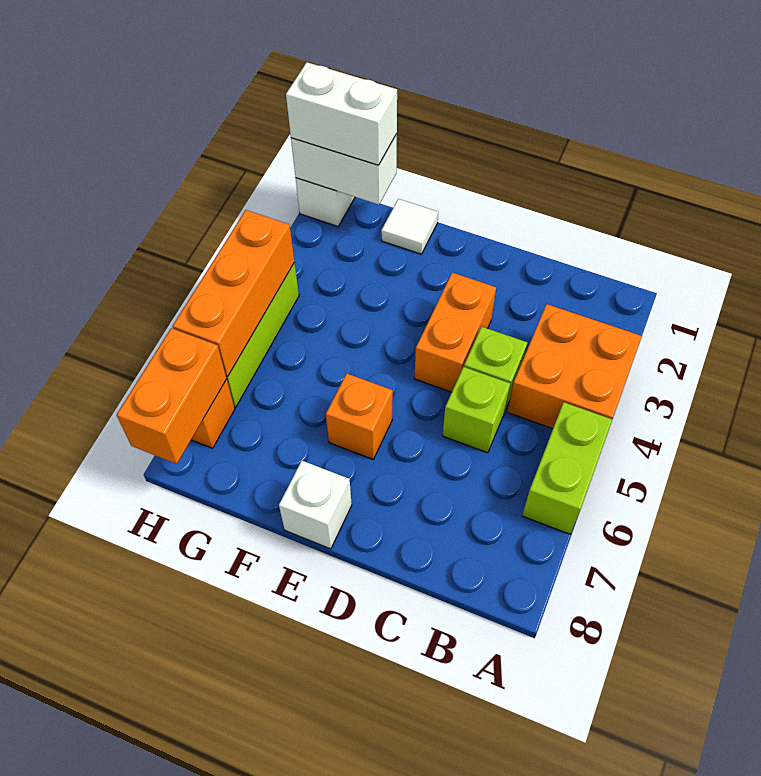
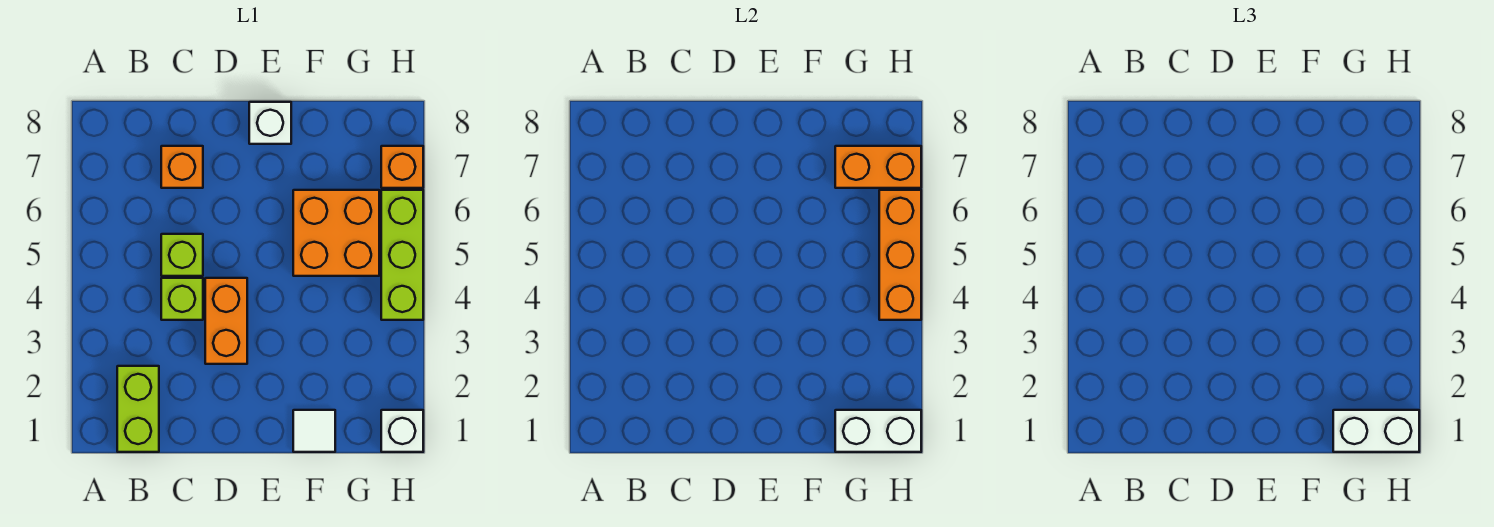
orange brick A3:B4 level 1 -> orange brick F5:G6 level 1
lime brick A5:A6 level 1 -> lime brick B1:B2 level 1
orange brick E6 level 1 -> orange brick C7 level 1
orange brick H7:H8 level 2 -> orange brick G7:H7 level 2

